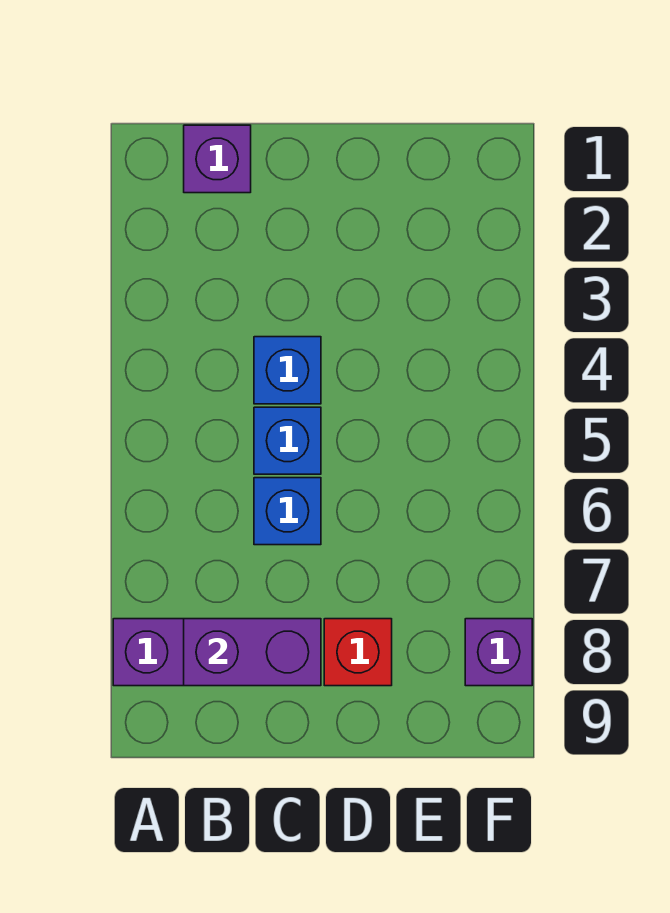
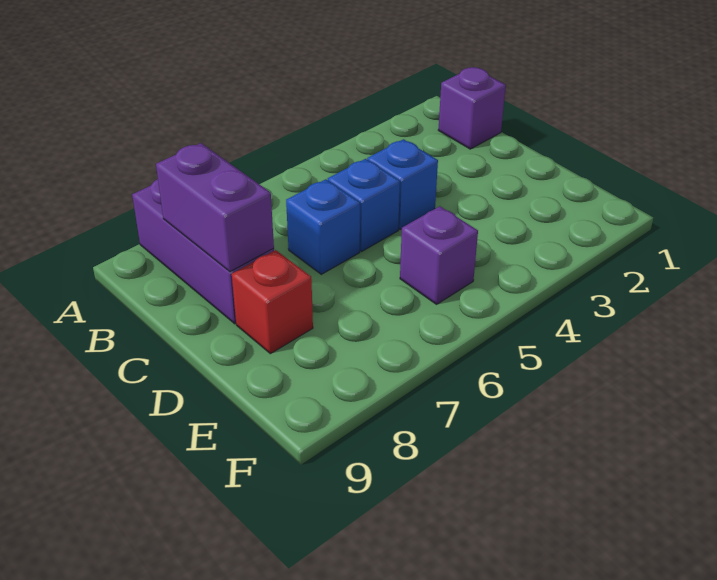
purple brick F8 level 1 -> purple brick E5 level 1

